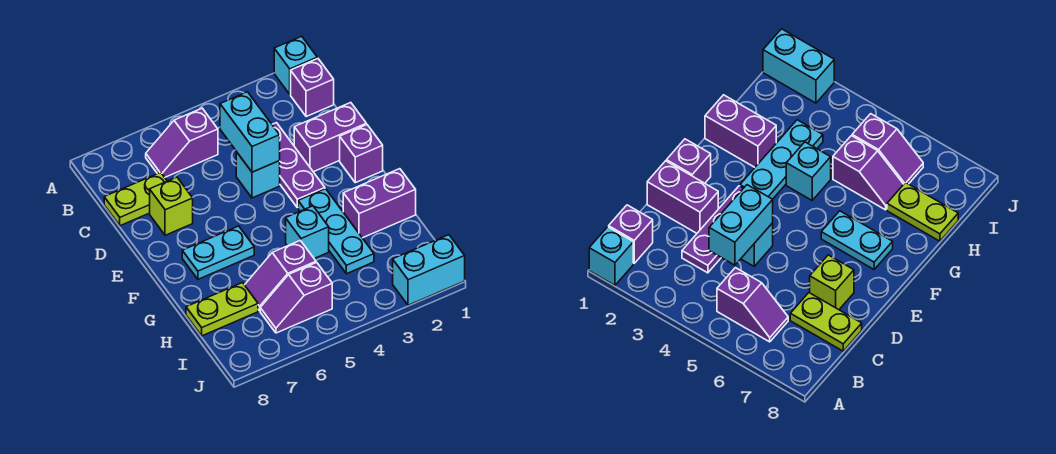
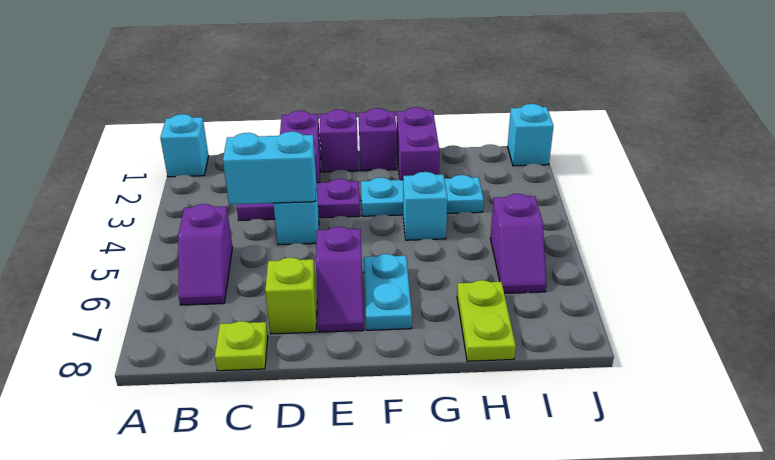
purple brick B1 level 1 -> purple brick F1 level 1
lime plate C7:C8 level 1 -> lime plate C8 level 1
purple slope H5:H6 level 1 top 5 -> purple slope E6:E7 level 1 top 6
cyan brick J1:J2 level 1 -> cyan brick J1 level 1

